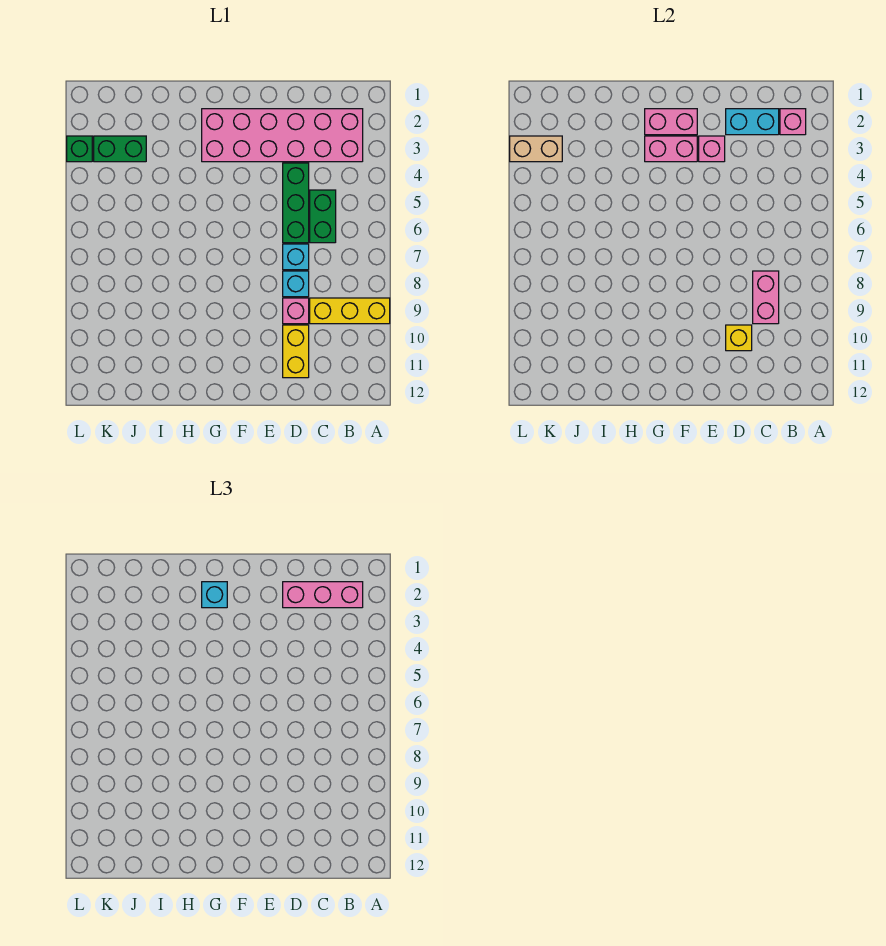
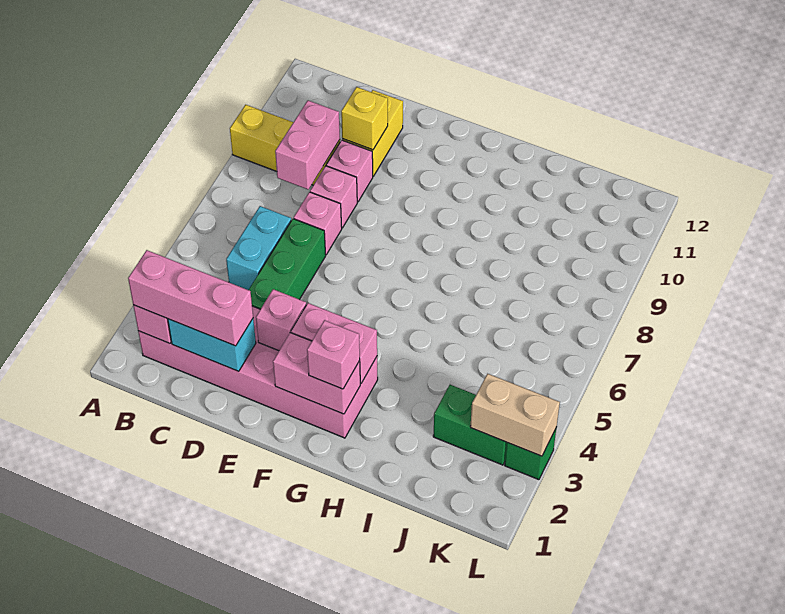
green brick C5:C6 level 1 -> cyan brick C5:C6 level 1
cyan brick D7 level 1 -> pink brick D7 level 1
cyan brick D8 level 1 -> pink brick D8 level 1
cyan brick G2 level 3 -> pink brick G2 level 3

